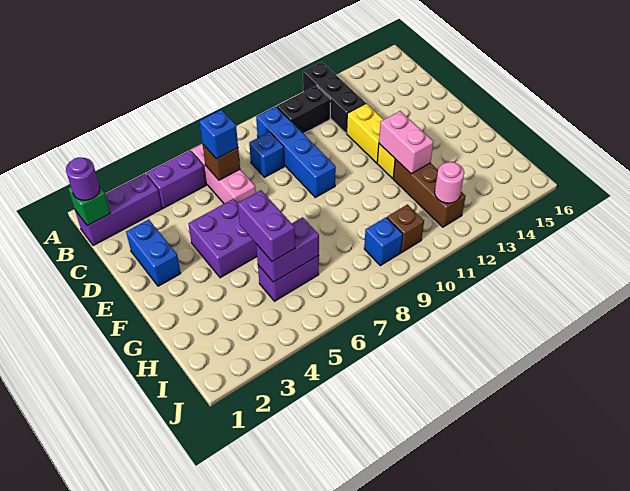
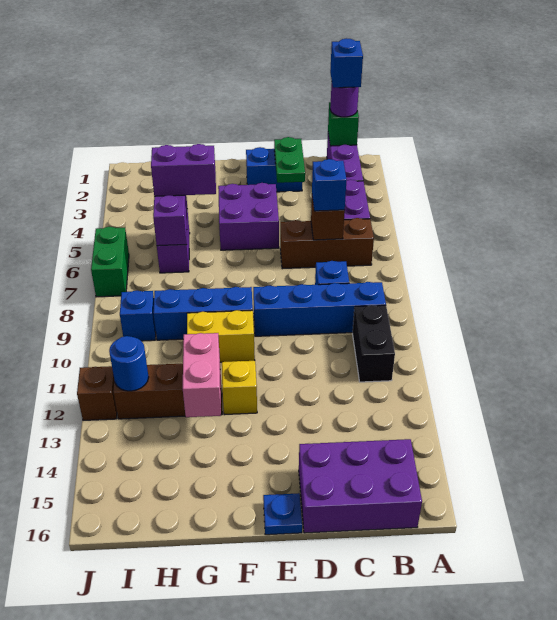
black brick A12:C12 level 1 -> none
none -> blue brick B1 level 4
pink brick B6:D6 level 1 -> brown brick B6:D6 level 1
none -> purple brick B15:D16 level 1
none -> green plate D2:D3 level 2
yellow brick D12:E12 level 1 -> yellow brick F10:G10 level 1
none -> blue plate E16 level 1
none -> blue brick F9:H9 level 1
pink brick F12:G12 level 2 -> pink brick G12:G13 level 2
brown brick I10 level 1 -> brown brick J12 level 1
pink round brick I12 level 2 -> blue round brick I12 level 2
none -> green brick J6:J7 level 1

